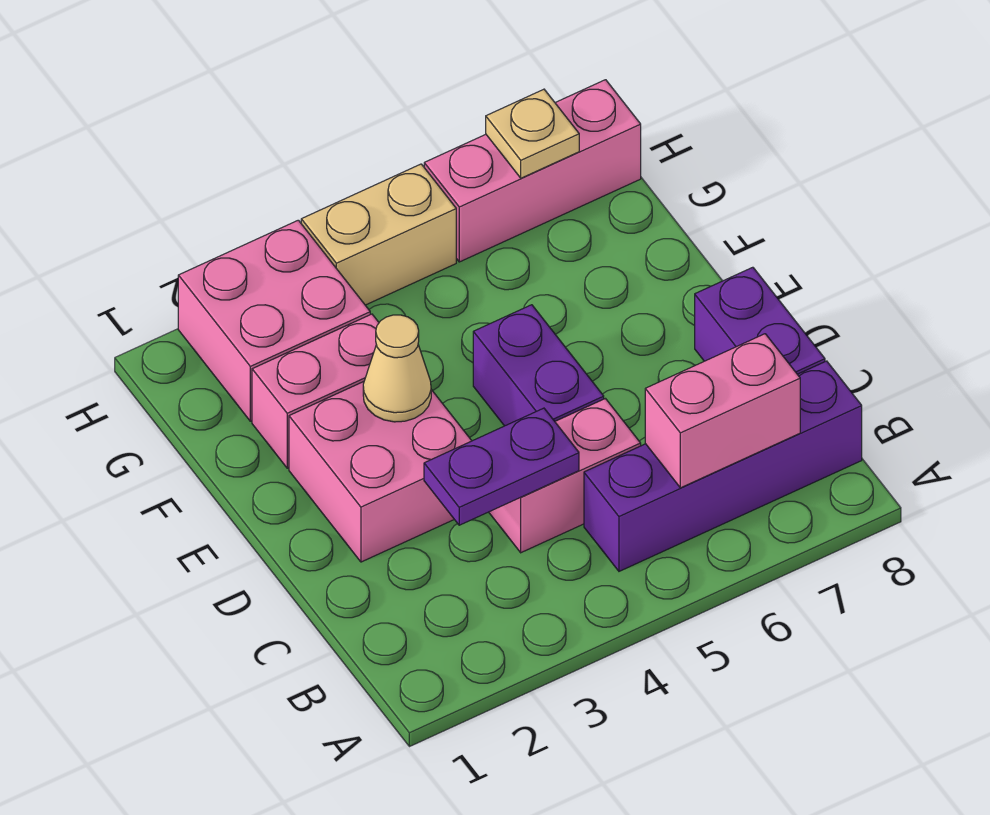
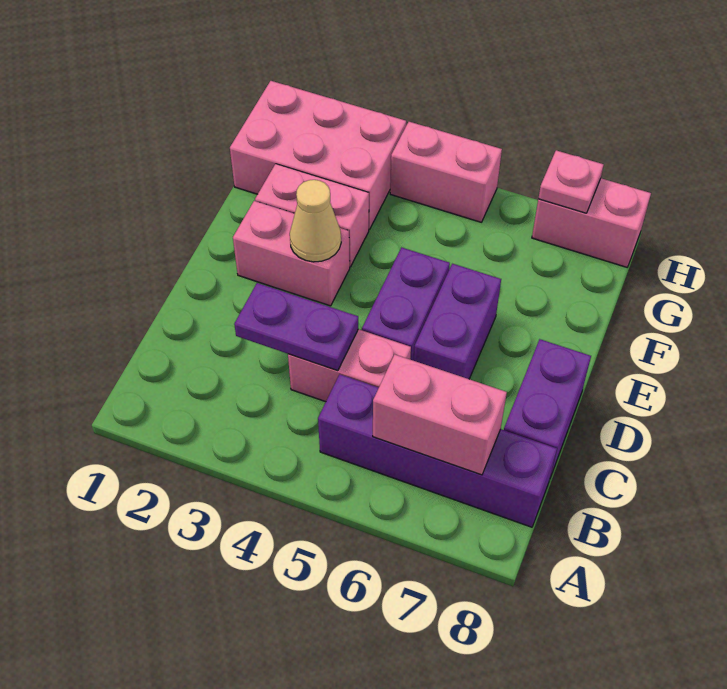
pink brick D2:E3 level 1 -> pink brick E2:E3 level 1
none -> purple brick D6:E6 level 1
pink brick G2:H3 level 1 -> pink brick G1:H3 level 1
tan brick H4:H5 level 1 -> pink brick H4:H5 level 1
pink brick H6:H8 level 1 -> pink brick H7:H8 level 1
tan plate H7 level 2 -> pink plate H7 level 2

